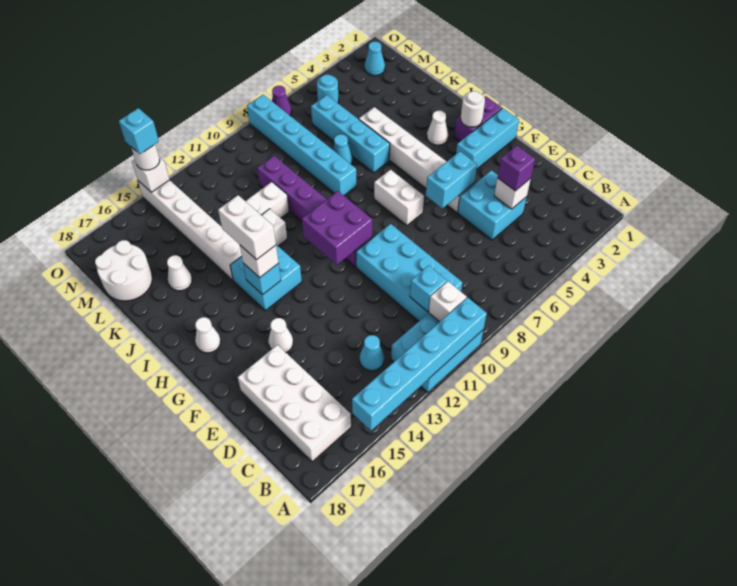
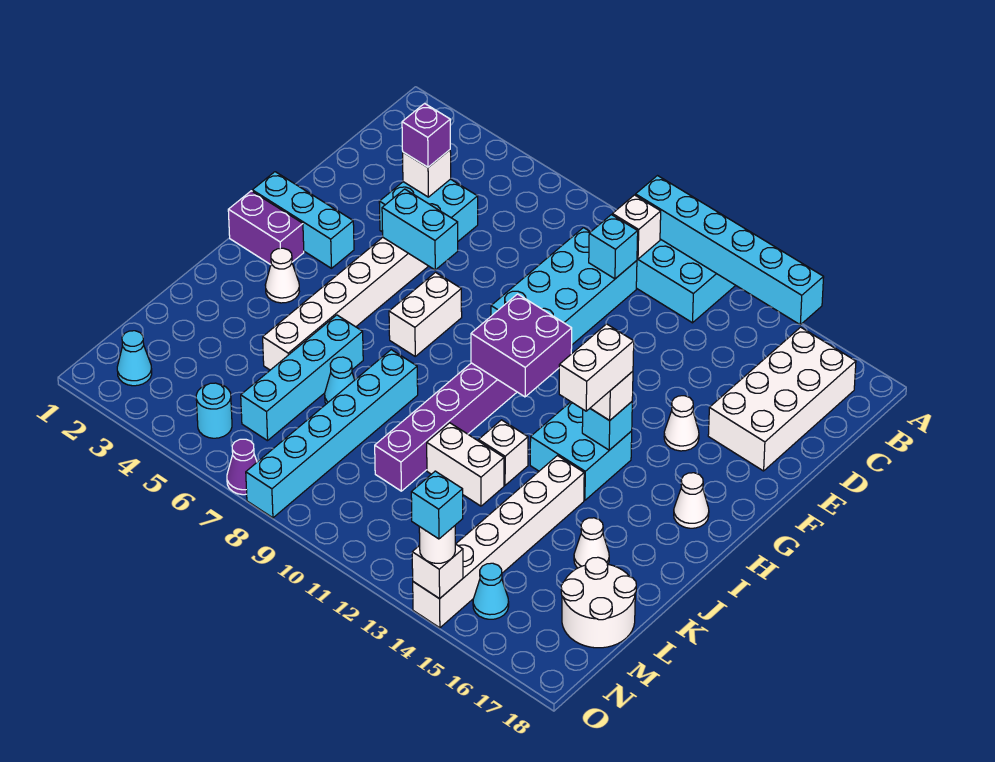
cyan cone C13 level 1 -> cyan cone N15 level 1
white round brick H2 level 2 -> none

